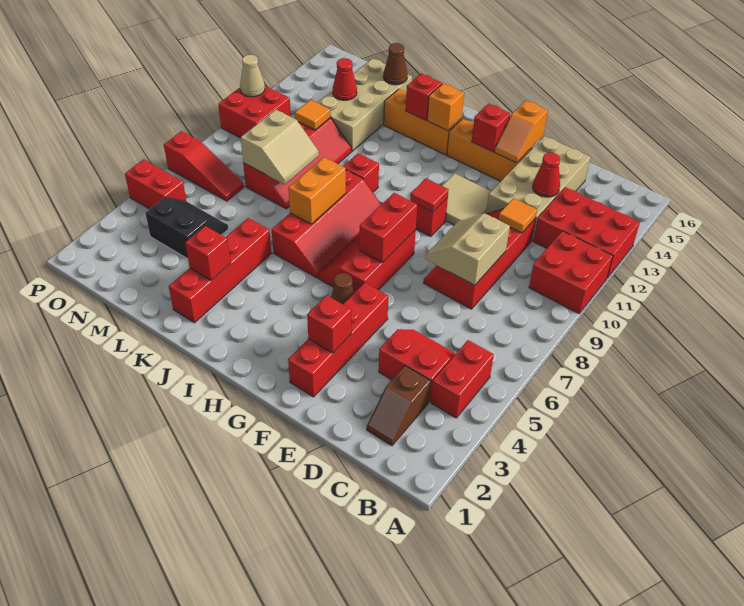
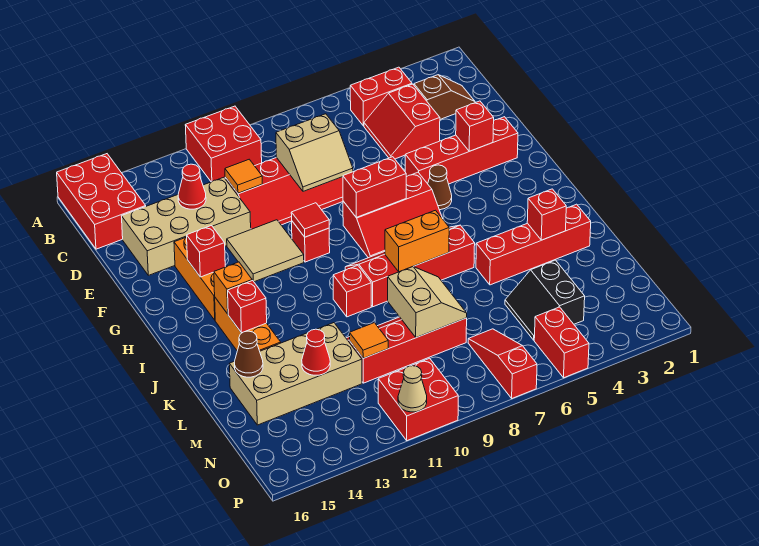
red brick A12:C13 level 1 -> red brick A15:C16 level 1
orange slope F14:F15 level 2 top 15 -> none
tan slope L8:M9 level 2 top M -> tan slope L8:M9 level 2 top 9

